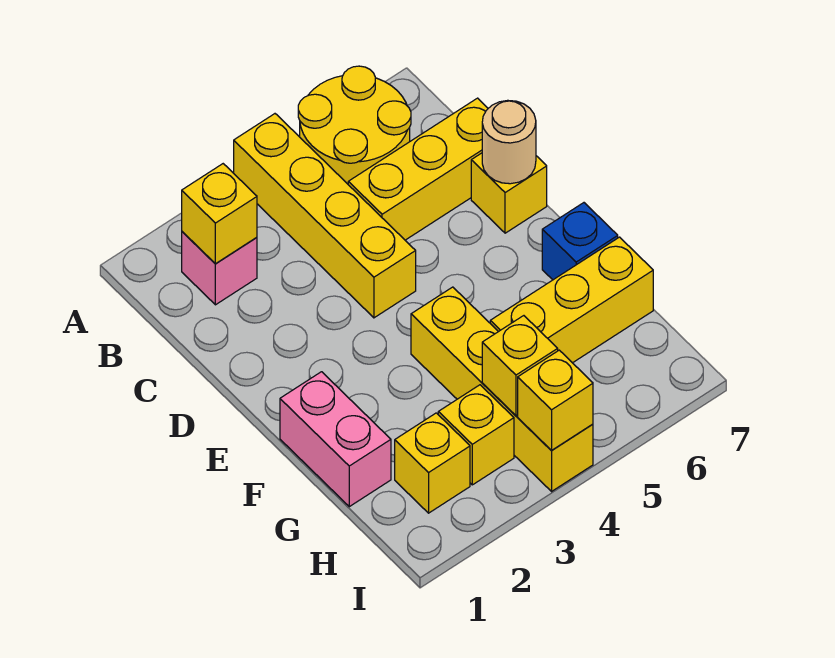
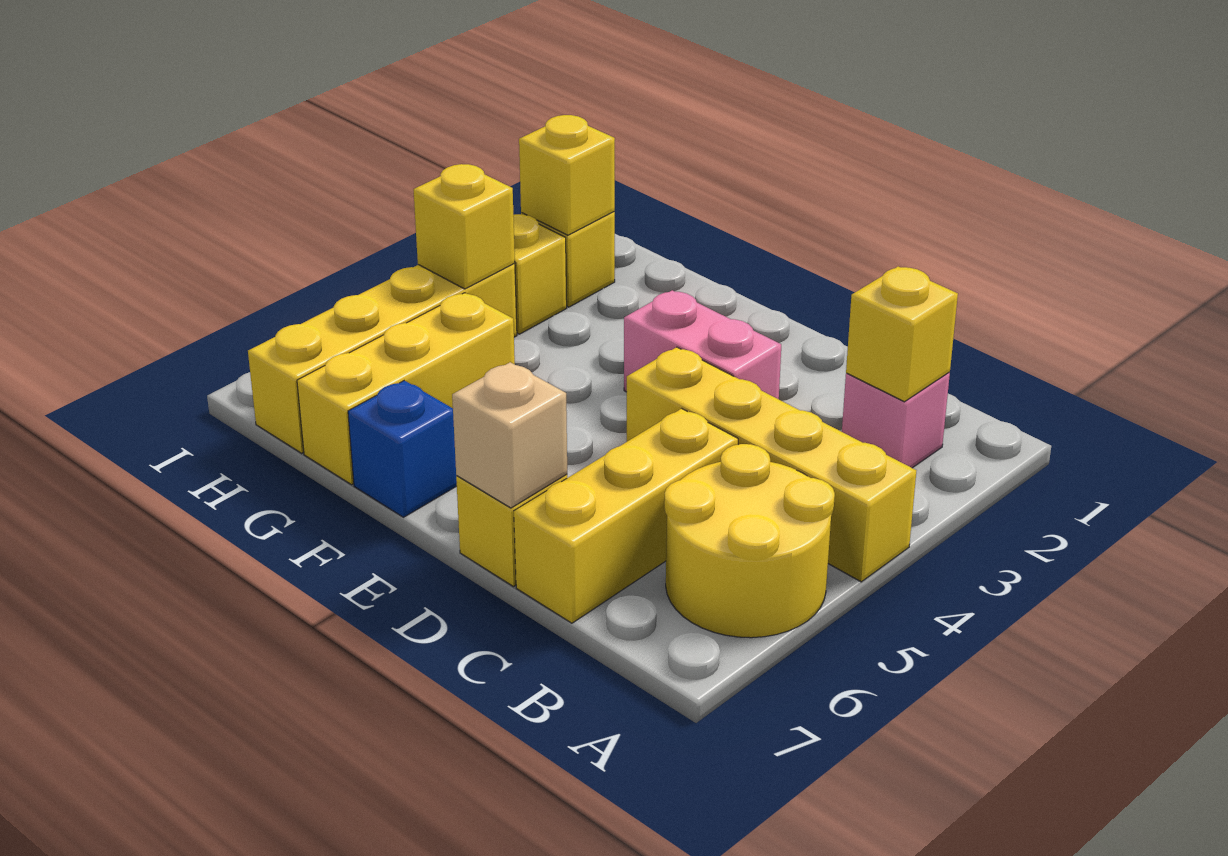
tan round brick D7 level 2 -> tan brick D7 level 2
pink brick F1:G1 level 1 -> pink brick D3:E3 level 1
yellow brick F4:I4 level 1 -> yellow brick H4:H7 level 1
yellow brick I4 level 2 -> yellow brick H2 level 2

